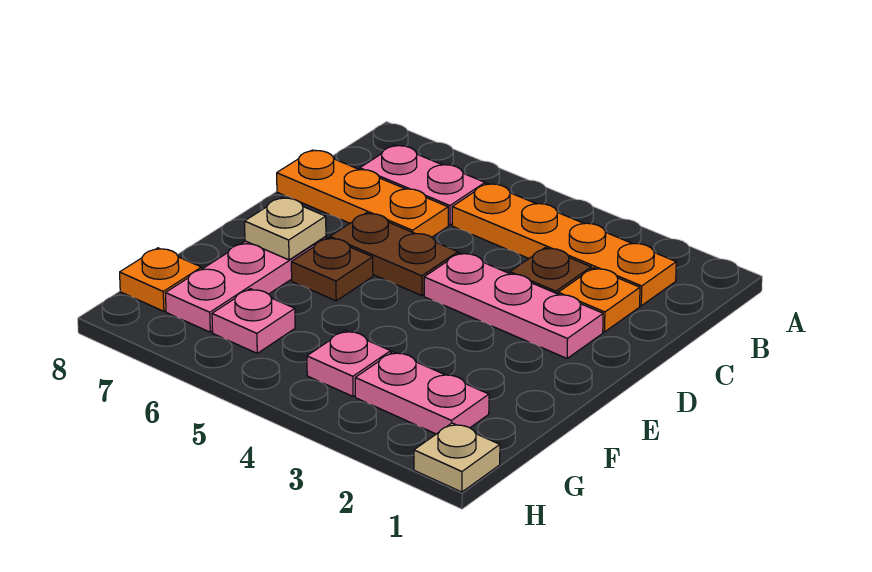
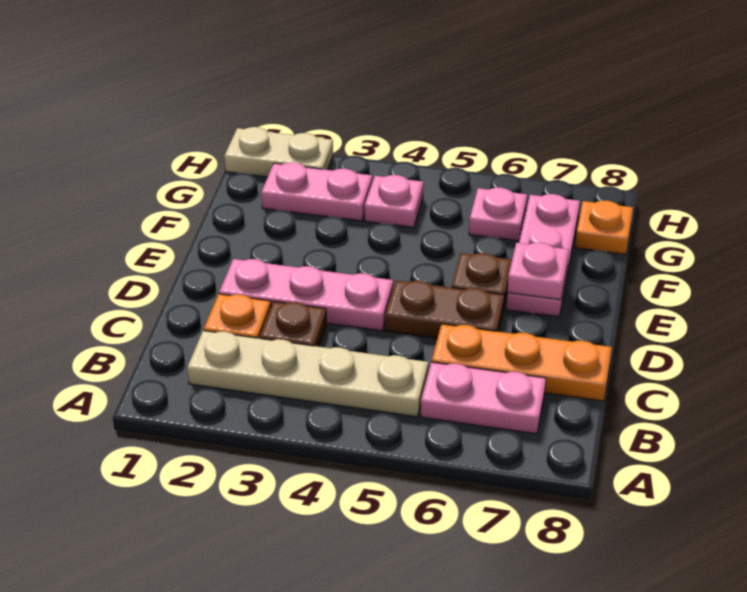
orange plate B2:B5 level 1 -> tan plate B2:B5 level 1
tan plate E7 level 2 -> pink plate E7 level 2
tan plate H1 level 1 -> tan plate H1:H2 level 1

